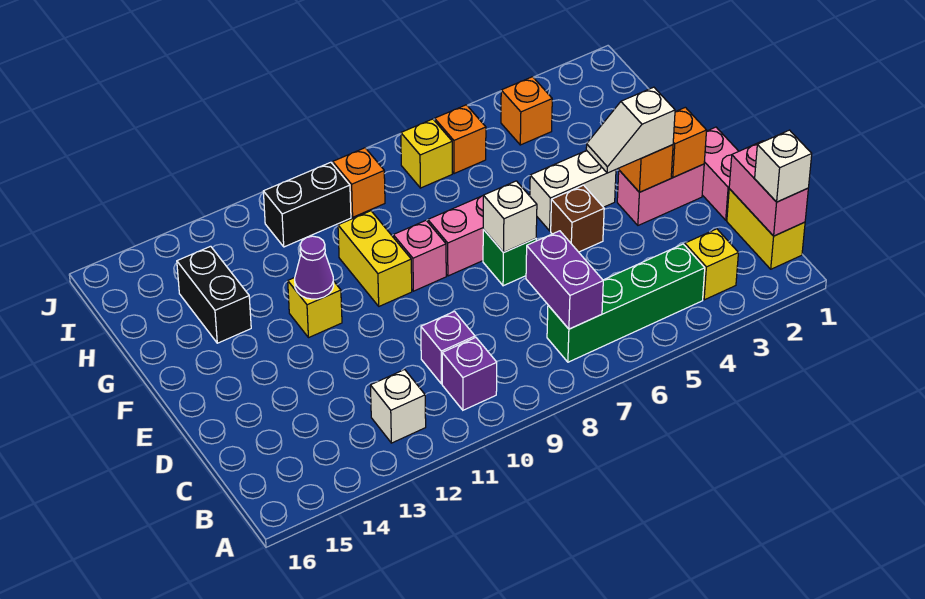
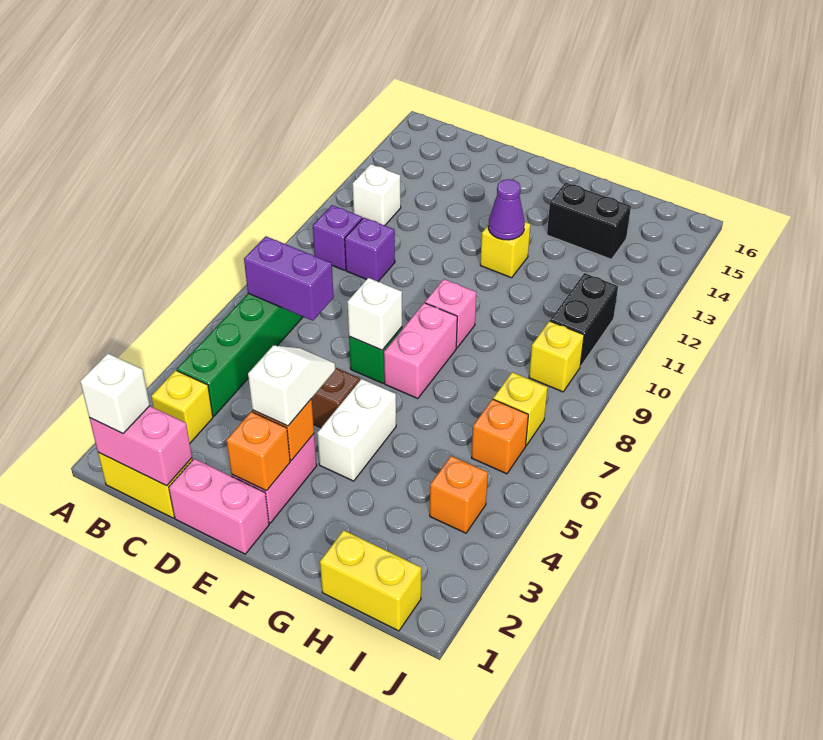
yellow brick F10:G10 level 1 -> yellow brick H1:I1 level 1
orange brick I9 level 1 -> yellow brick I9 level 1

